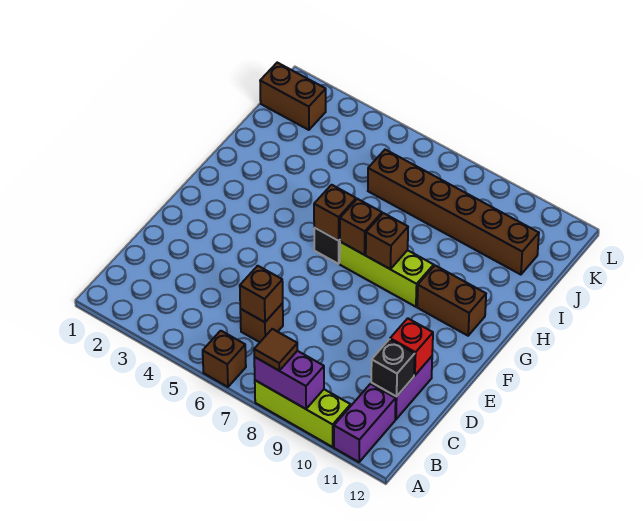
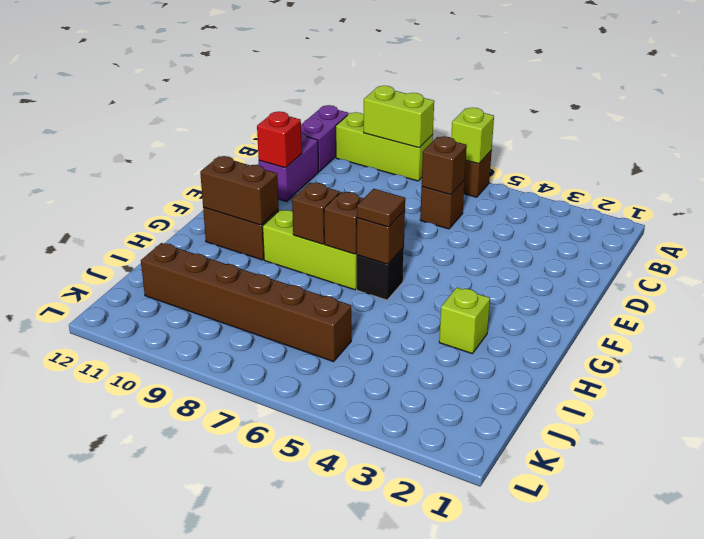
none -> lime brick A6 level 2
purple brick A8:A9 level 2 -> lime brick A8:A9 level 2
brown tile A8 level 3 -> brown tile G6 level 3
black brick C11 level 2 -> none
none -> lime brick H3 level 1
brown brick K1:K2 level 1 -> brown brick G10:G11 level 2

